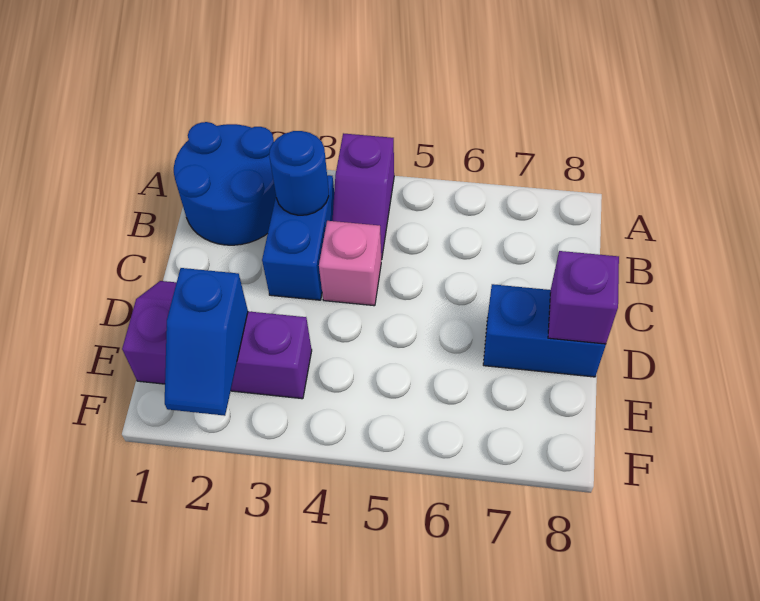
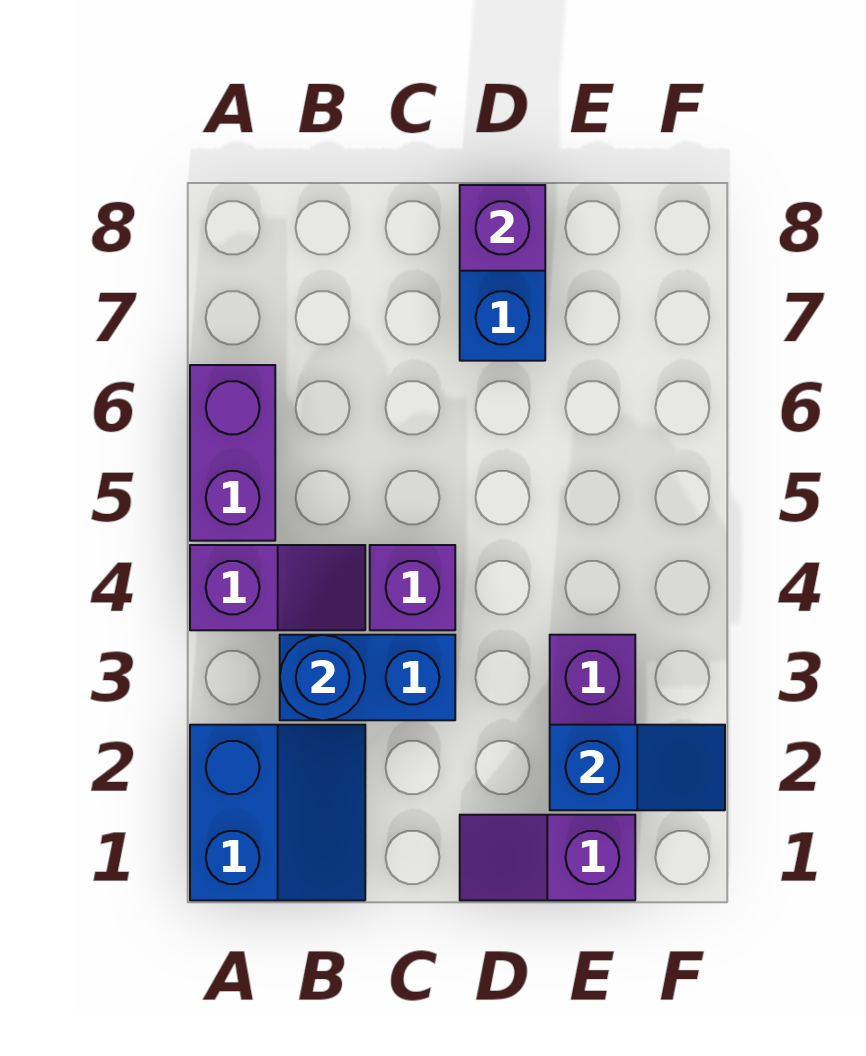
blue round brick A1:B2 level 1 -> blue slope A1:B2 level 1 top A
none -> purple brick A5:A6 level 1
pink brick C4 level 1 -> purple brick C4 level 1

